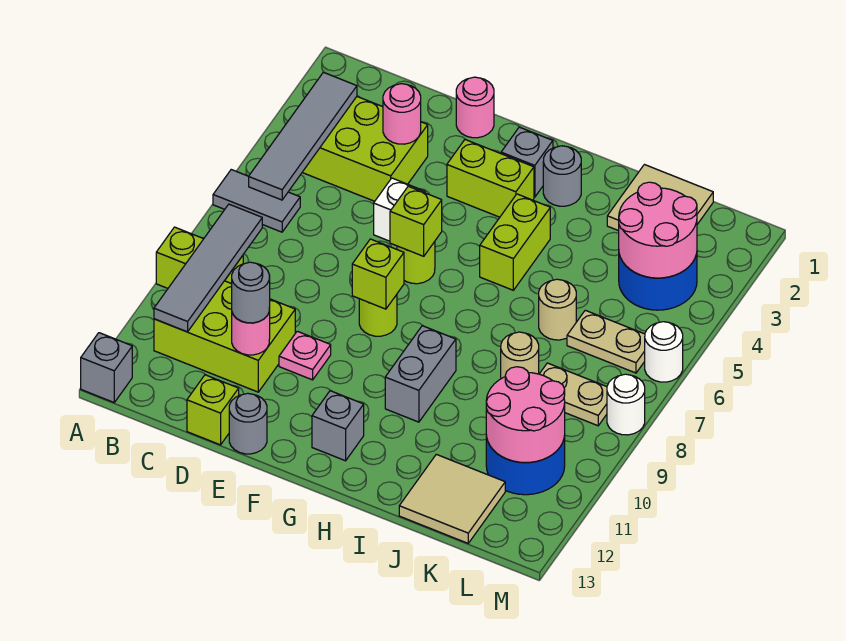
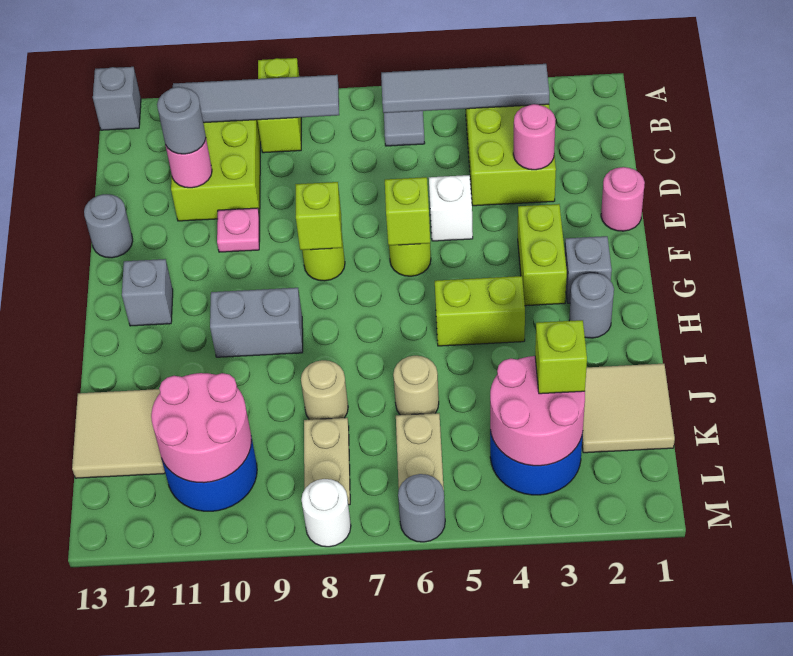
lime brick D13 level 1 -> lime brick K3 level 3
white round brick M6 level 1 -> grey round brick M6 level 1

